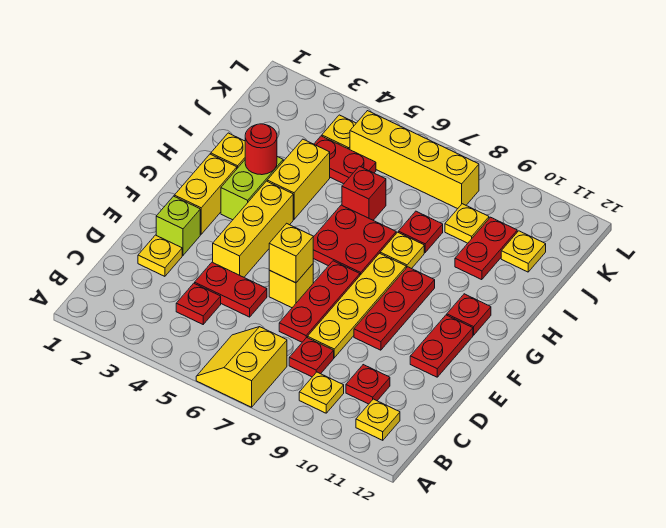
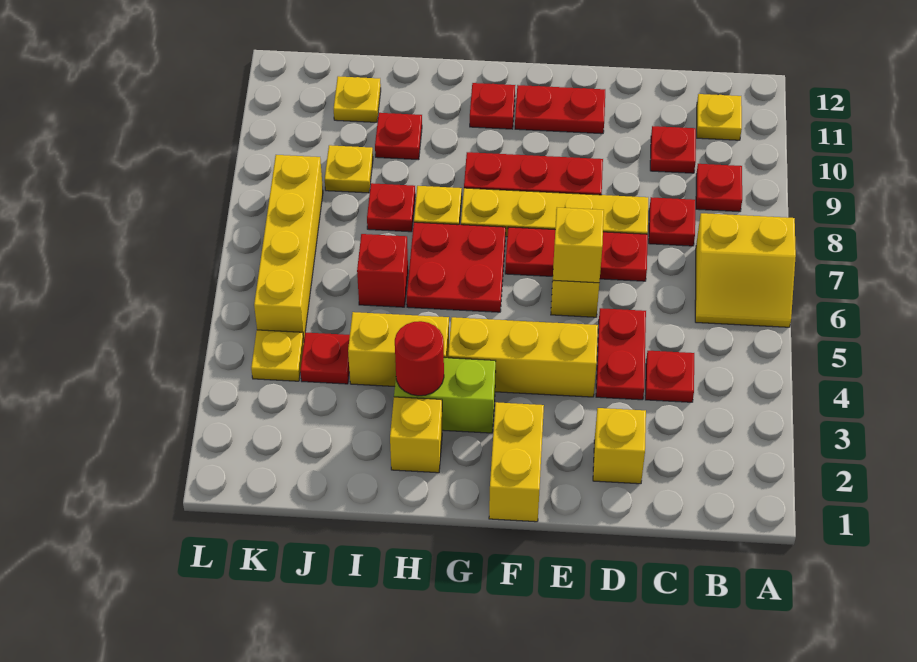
yellow plate B9 level 1 -> red plate B9 level 1
yellow plate D2 level 1 -> yellow brick D2 level 1
lime brick E2 level 1 -> none
yellow brick F2:G2 level 1 -> yellow brick F1:F2 level 1
red plate I10:J10 level 1 -> red plate I10 level 1
red plate J4:J5 level 1 -> red plate J4 level 1

